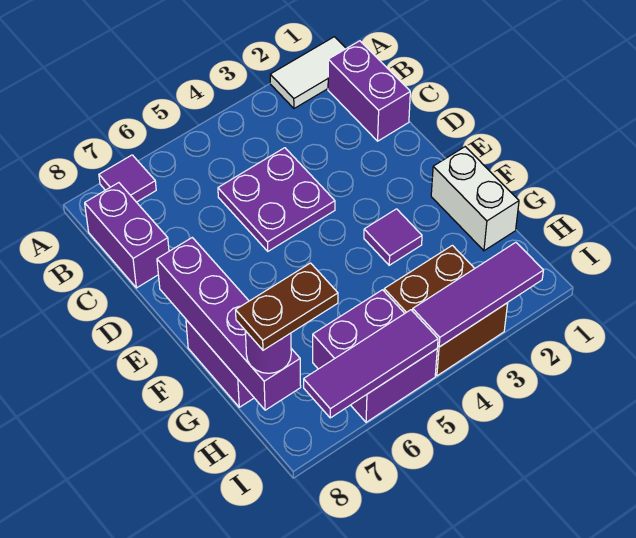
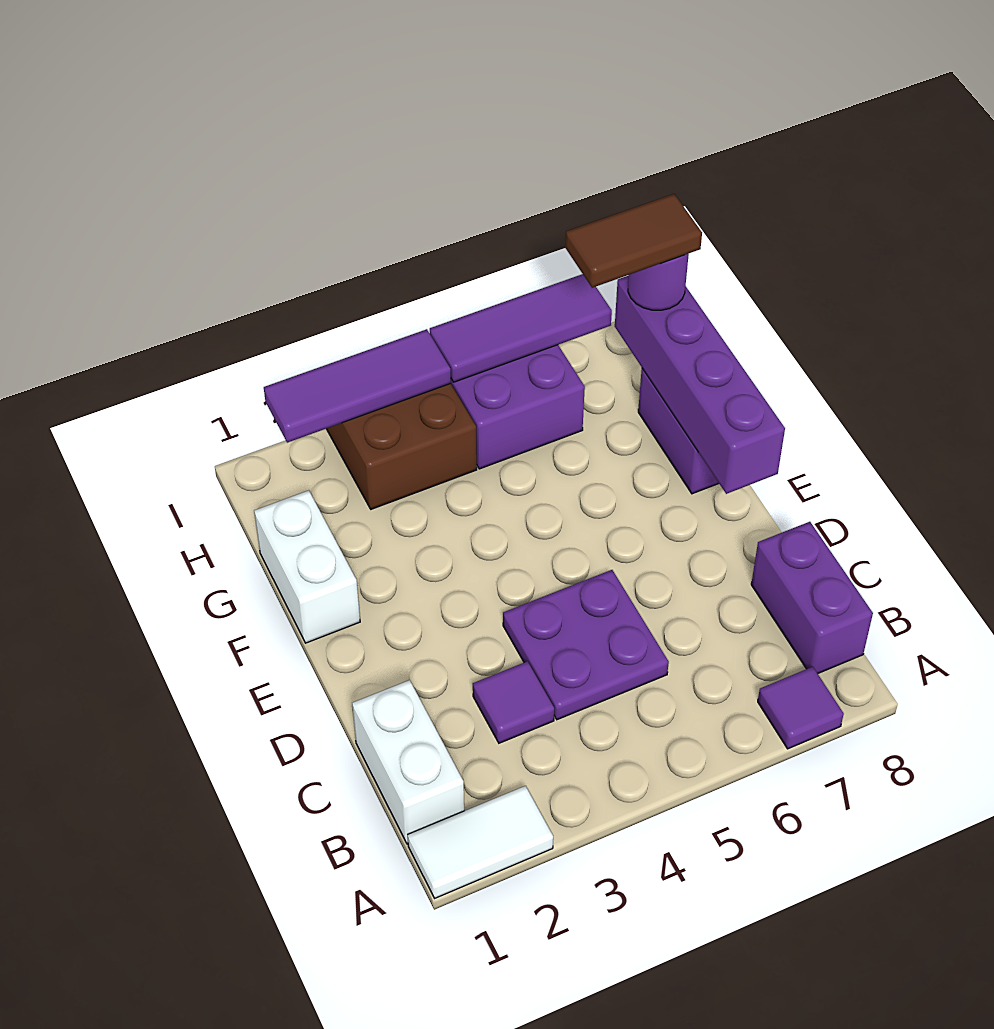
purple brick B1:C1 level 1 -> white brick B1:C1 level 1
purple tile F3 level 1 -> purple tile C3 level 1
brown plate H7:H8 level 4 -> brown tile H7:H8 level 4

